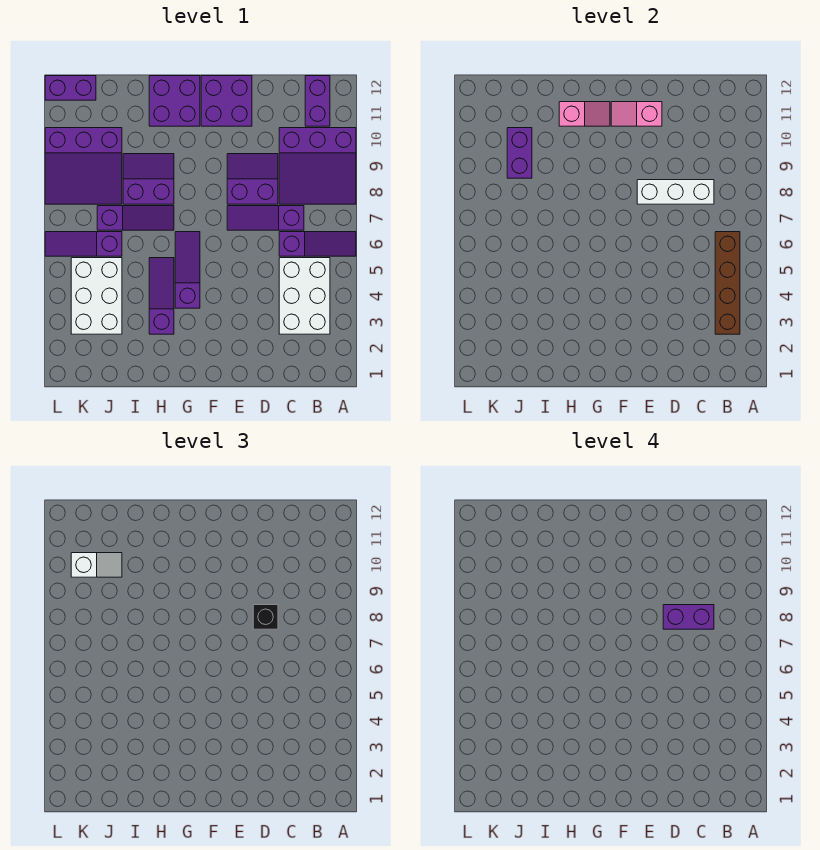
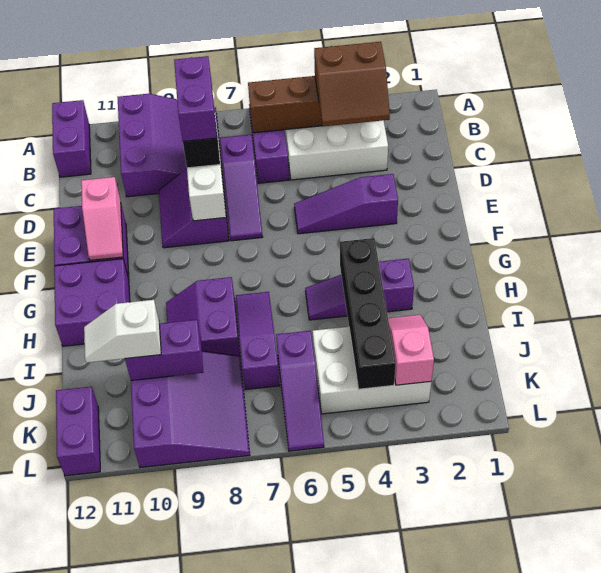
none -> brown slope B3:C4 level 3 top B
purple brick B11:B12 level 1 -> purple brick A12:B12 level 1
purple slope G4:G6 level 1 top 4 -> purple slope E3:E5 level 1 top 3
pink slope G11:H11 level 2 top H -> pink slope J3:K3 level 2 top K
none -> black brick H4:K4 level 2
white slope J10:K10 level 3 top K -> white slope J10:J11 level 3 top 10

